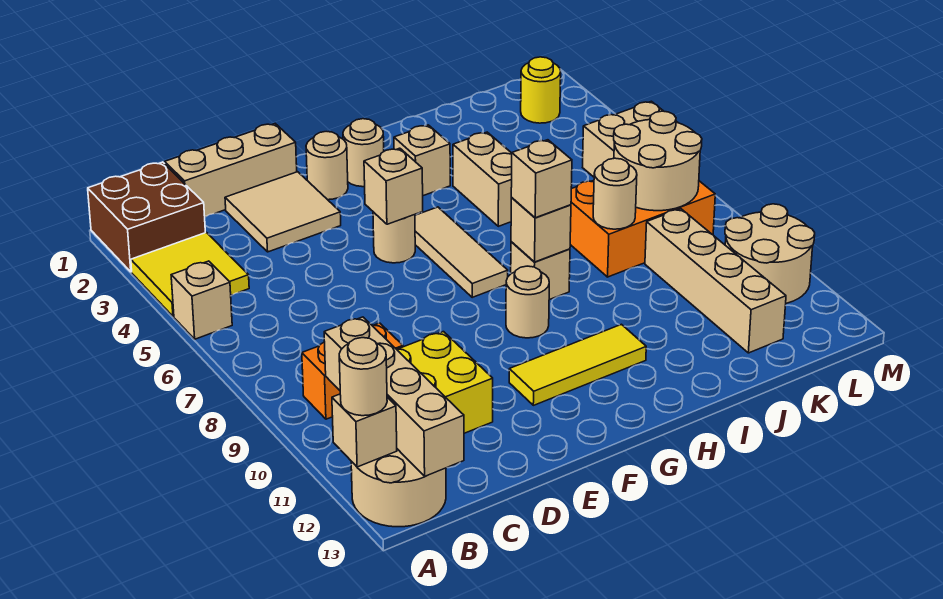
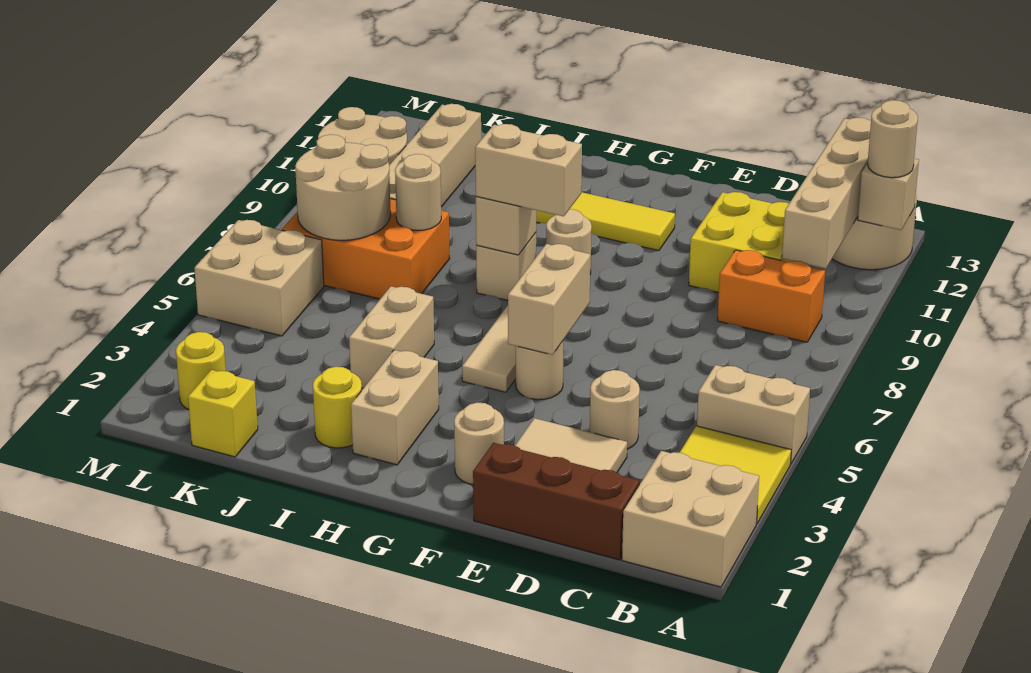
brown brick A1:B2 level 1 -> tan brick A1:B2 level 1
tan brick A5 level 1 -> tan brick A5:B5 level 1
tan brick C1:E1 level 1 -> brown brick C1:E1 level 1
tan brick F5 level 2 -> tan brick F5:F6 level 2
tan round brick G2 level 1 -> tan round brick D4 level 1
tan brick H3 level 1 -> tan brick H2:H3 level 1
tan brick H8 level 3 -> tan brick G8:H8 level 3
none -> yellow round brick I2 level 1
none -> yellow brick K1 level 1

